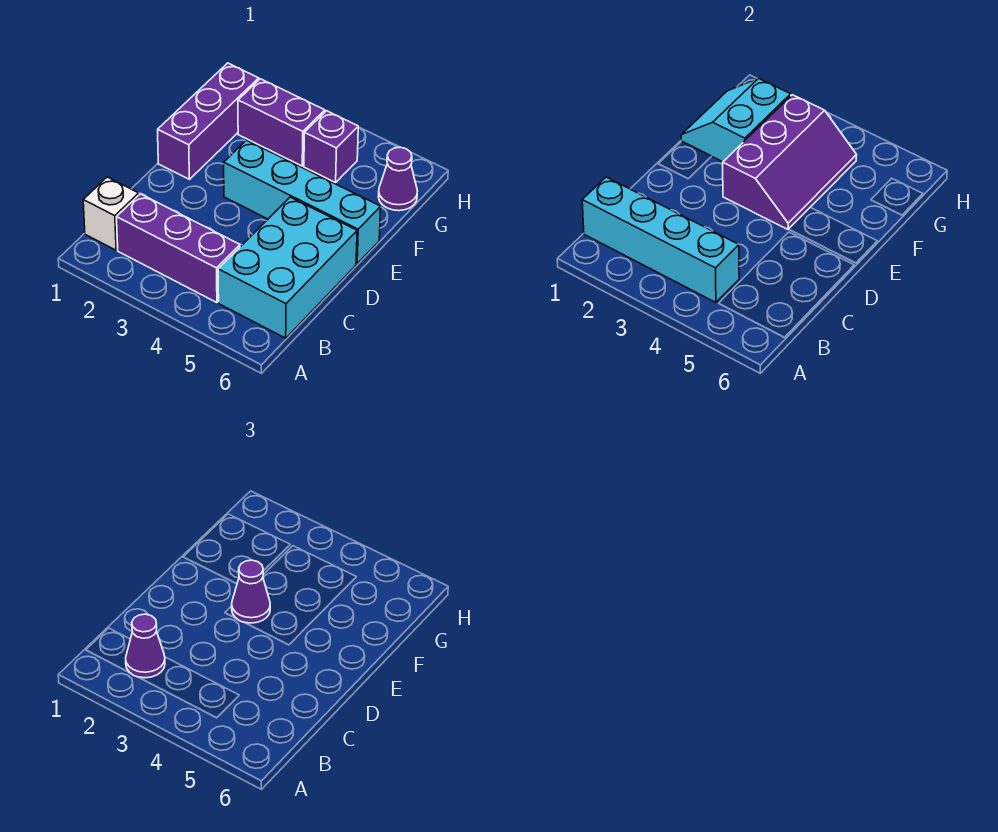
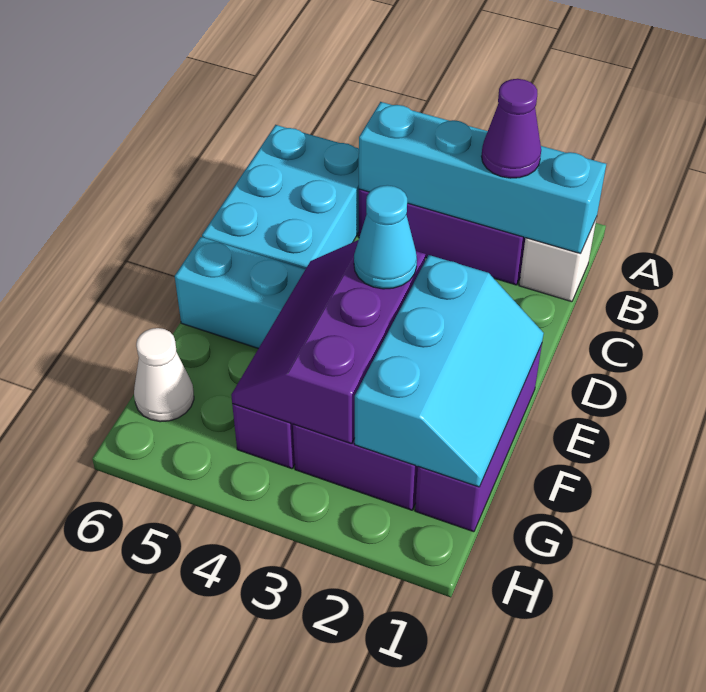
purple cone E3 level 3 -> cyan cone E3 level 3
cyan slope F1:G2 level 2 top 2 -> cyan slope E1:G2 level 2 top 2
purple cone G6 level 1 -> white cone G6 level 1

